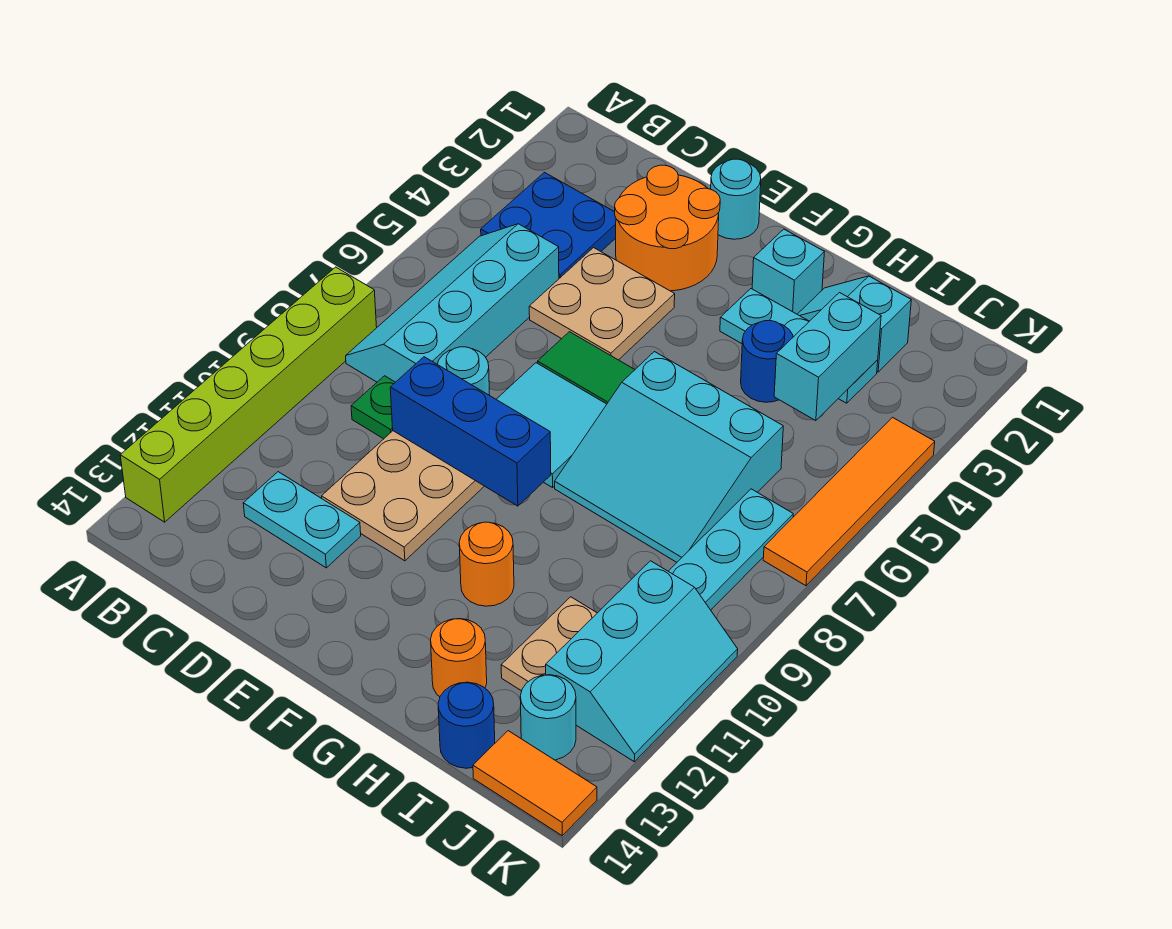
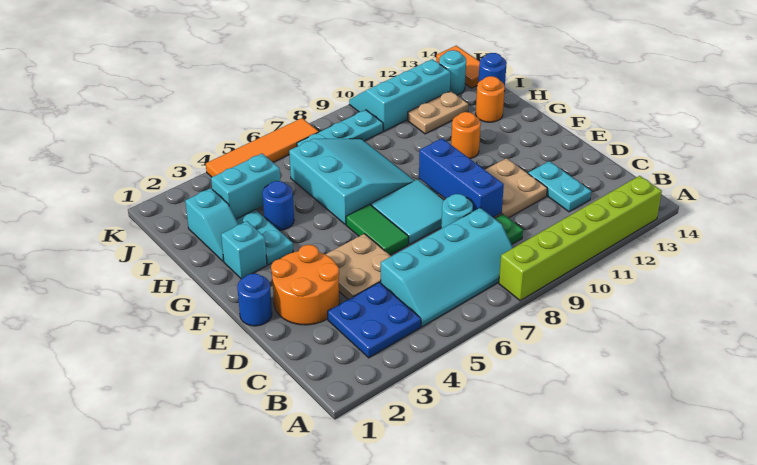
cyan round brick E1 level 1 -> blue round brick E1 level 1

